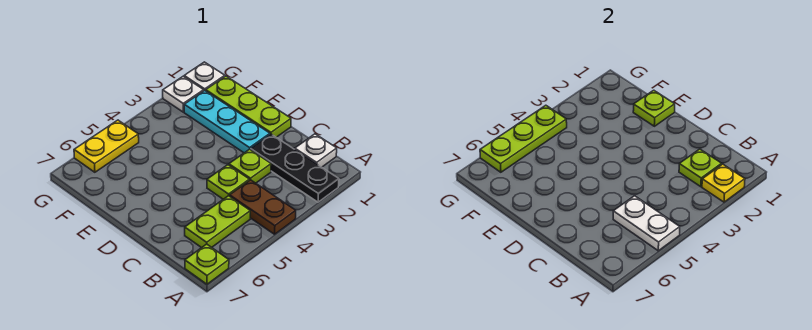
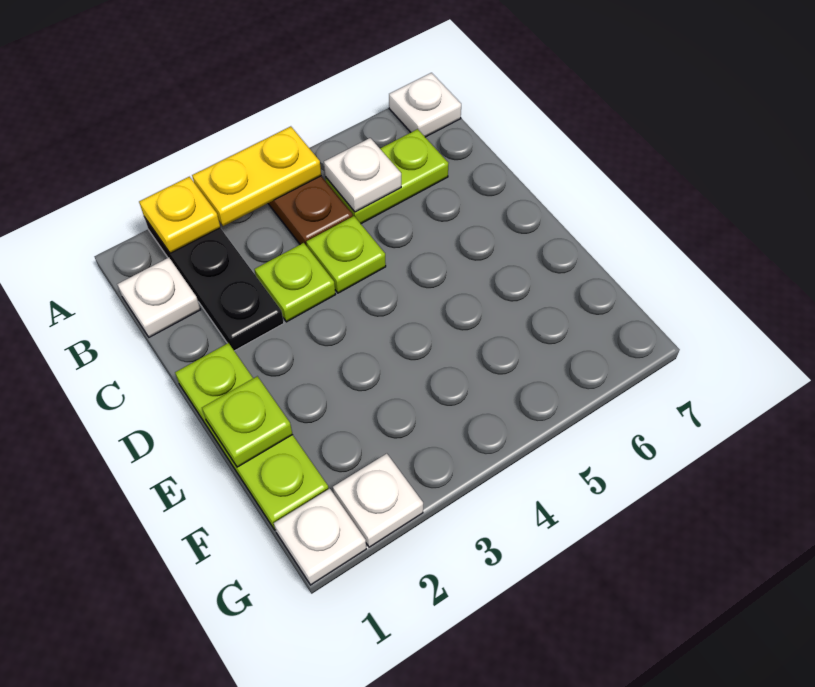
white plate A5:B5 level 2 -> white plate B5 level 2
lime plate A7 level 1 -> white plate A7 level 1
lime plate B2 level 2 -> none
cyan plate D2:F2 level 1 -> none
lime plate G4:G6 level 2 -> none
yellow plate G5:G6 level 1 -> yellow plate A3:A4 level 2

